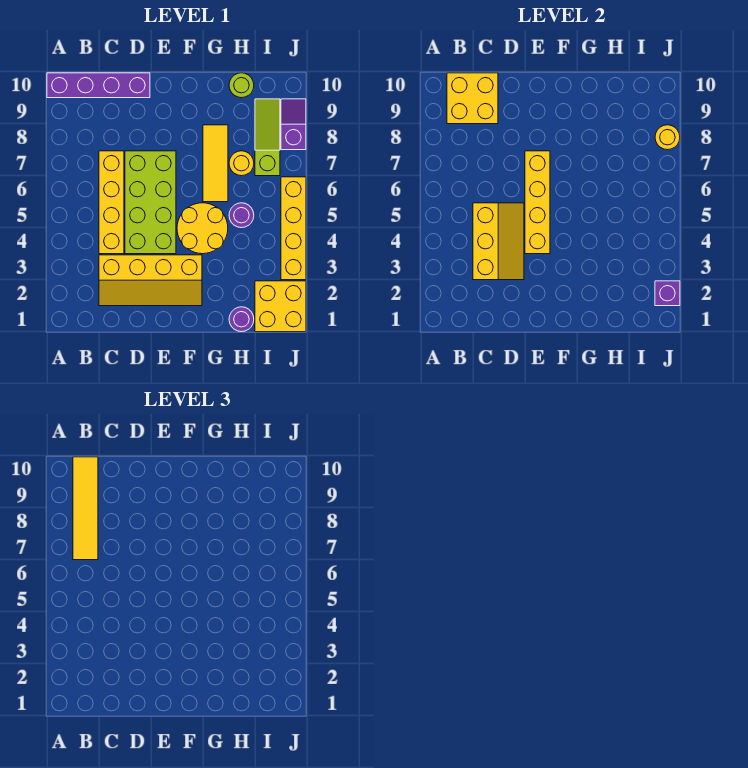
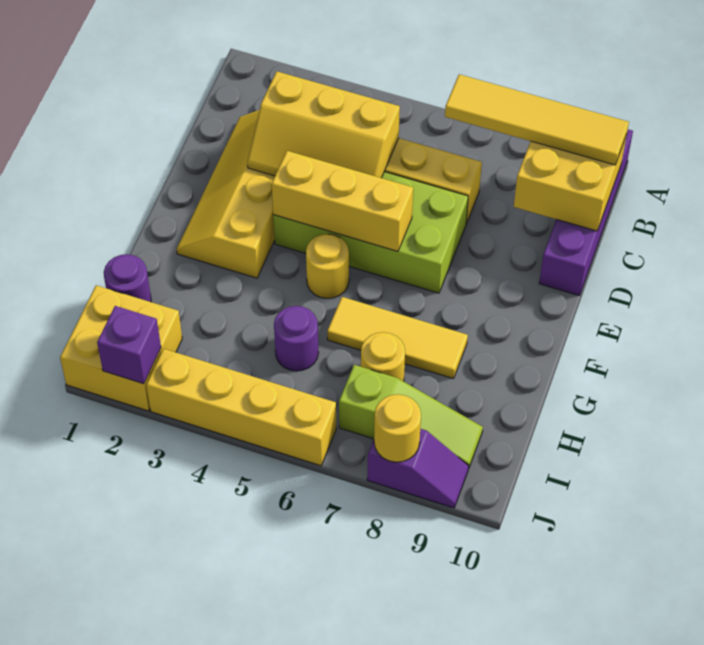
yellow brick E4:E7 level 2 -> yellow brick E4:E6 level 2
yellow round brick F4:G5 level 1 -> yellow round brick F5 level 1
lime round brick H10 level 1 -> none

